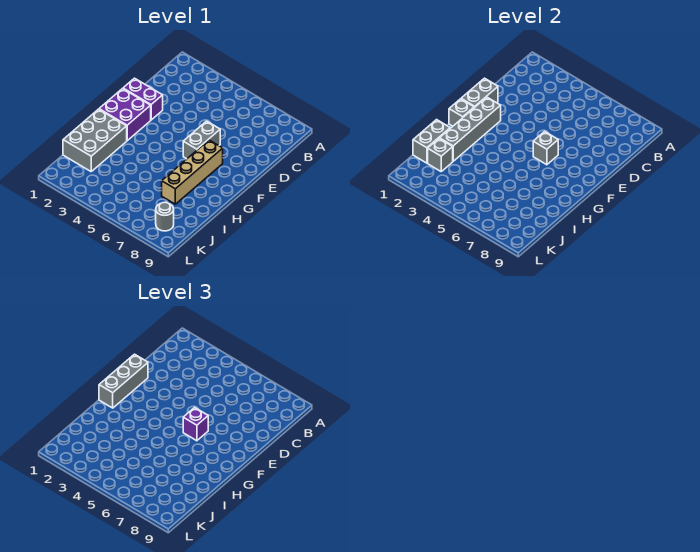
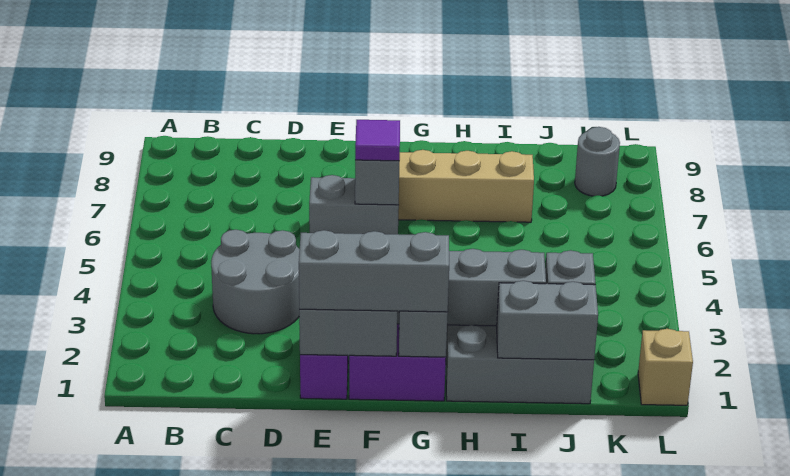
none -> grey round brick C3:D4 level 1
purple brick F6 level 3 -> purple tile F6 level 3
none -> tan brick L1 level 1

